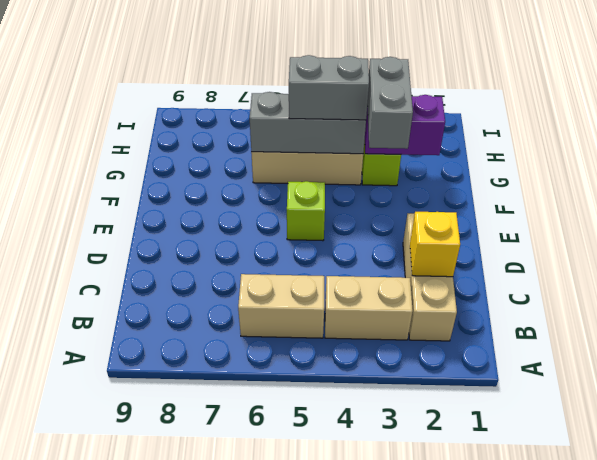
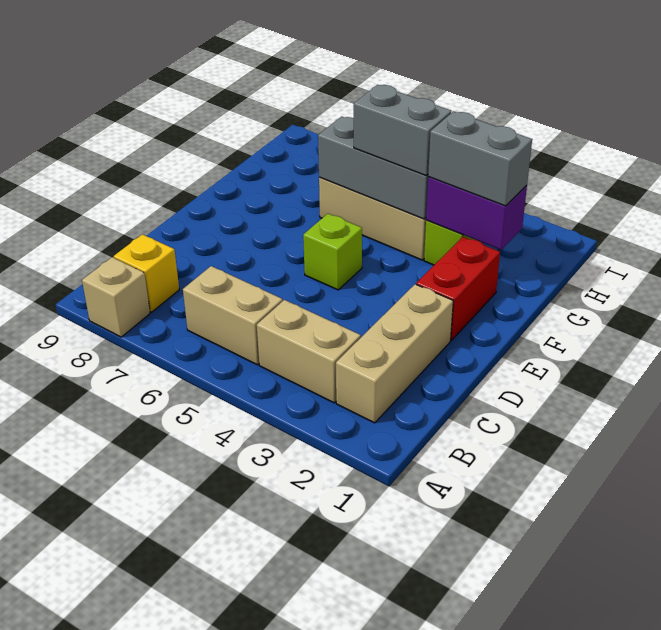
none -> tan brick A8 level 1
yellow brick C2 level 2 -> yellow brick B8 level 1
none -> red brick E2:F2 level 1
grey brick F3:G3 level 3 -> grey brick G2:G3 level 3

